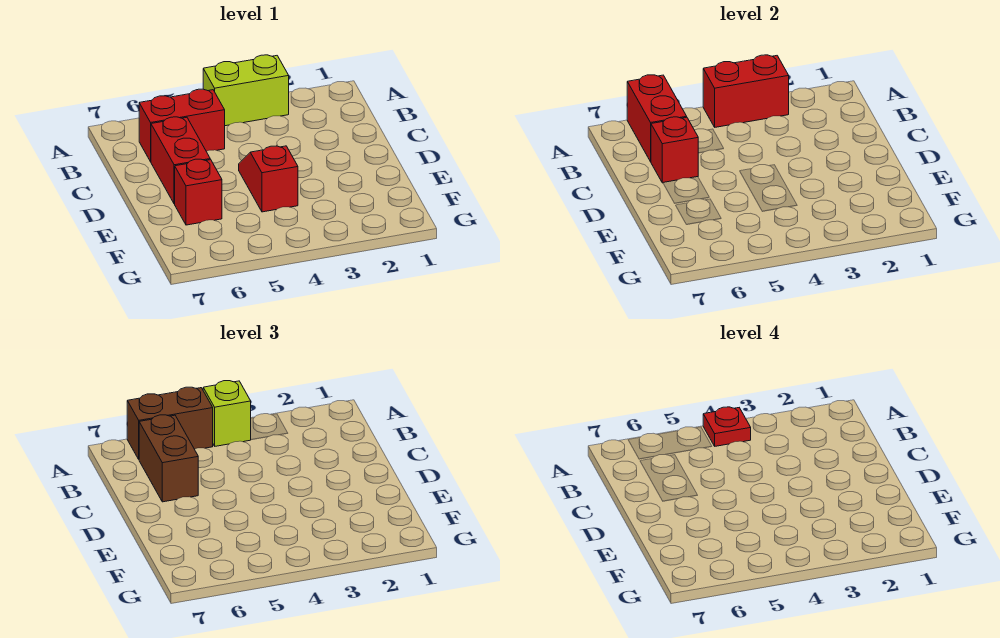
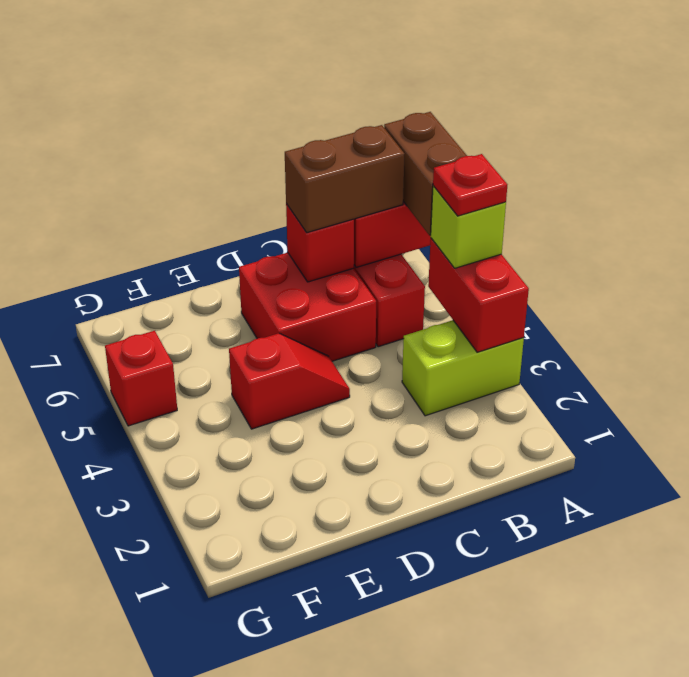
lime brick A3:A4 level 1 -> lime brick A3:B3 level 1
red brick C6:D6 level 1 -> red brick C5:D6 level 1
red brick E6 level 1 -> red brick G5 level 1

